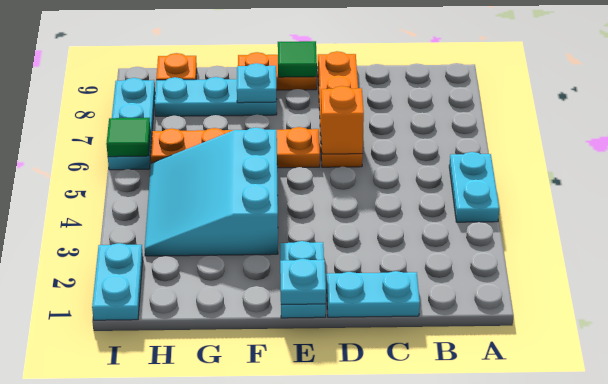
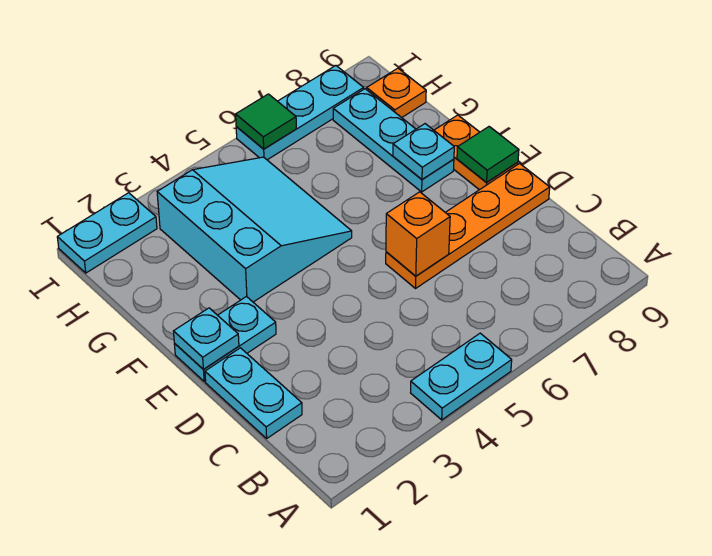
orange plate E6:H6 level 1 -> none
cyan slope F3:H5 level 1 top F -> cyan slope F3:H5 level 1 top 3

